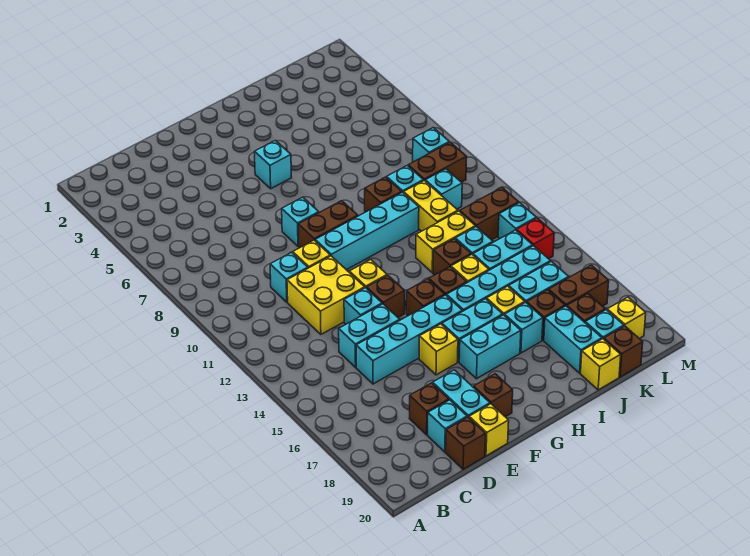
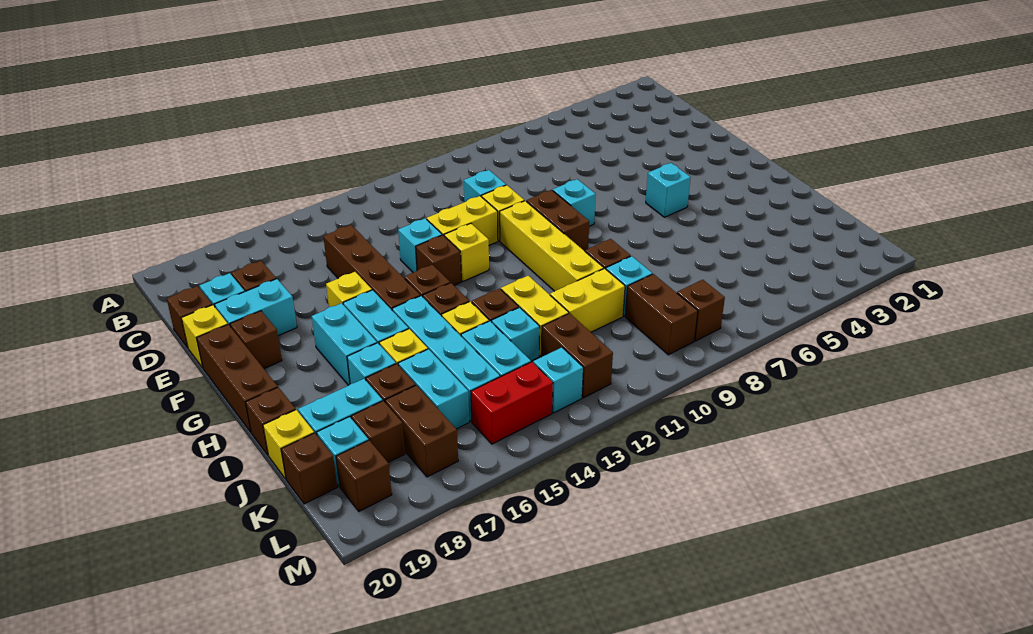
yellow brick D11:E12 level 1 -> yellow brick E11:E12 level 1
cyan brick D14:E14 level 1 -> none
cyan brick D15:G15 level 1 -> brown brick D15:G15 level 1
cyan brick F10:I10 level 1 -> yellow brick F10:I10 level 1
none -> brown brick F20:H20 level 1
none -> brown brick I20 level 1
cyan brick K10 level 1 -> none
cyan brick L8 level 1 -> brown brick L8 level 1
red brick L14 level 1 -> red brick L14:L15 level 1
yellow brick L19 level 1 -> brown brick L19 level 1

